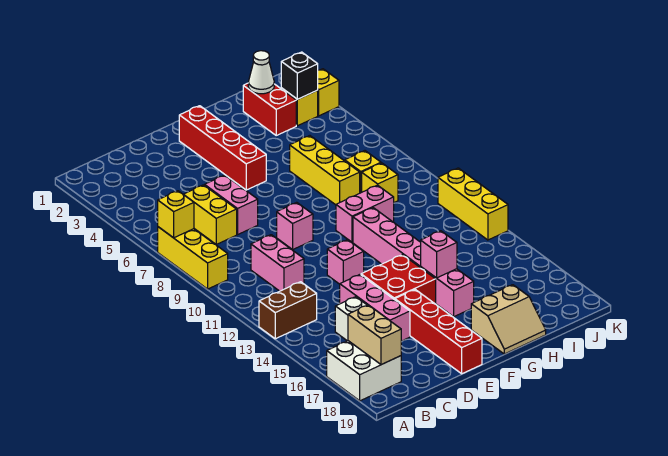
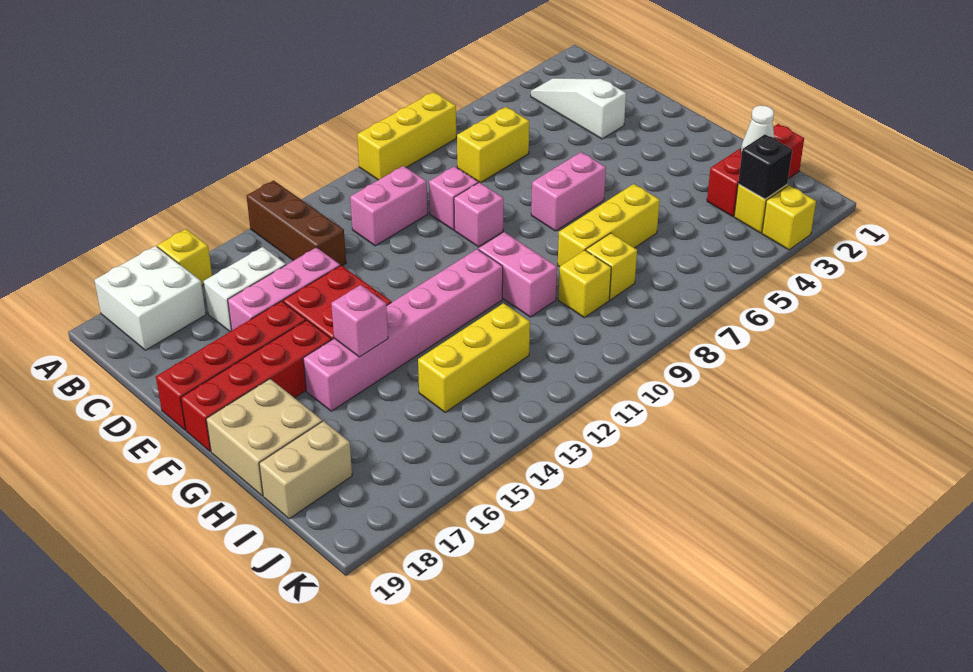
yellow brick A7 level 2 -> yellow brick A16 level 1
brown brick A13:B13 level 1 -> brown brick A13:C13 level 1
none -> white slope B3:D3 level 1 top D
tan brick B17:B18 level 2 -> tan brick I18:I19 level 1
pink brick D6:D7 level 1 -> pink brick F6:F7 level 1
pink brick E12 level 1 -> pink brick D9 level 1
red brick F2:F5 level 1 -> red brick F16:F19 level 1
tan slope G18:H19 level 1 top 18 -> tan brick G18:H19 level 1
red brick I2:I3 level 1 -> red brick I1:I3 level 1
yellow brick K11:K13 level 1 -> yellow brick I12:I14 level 1

